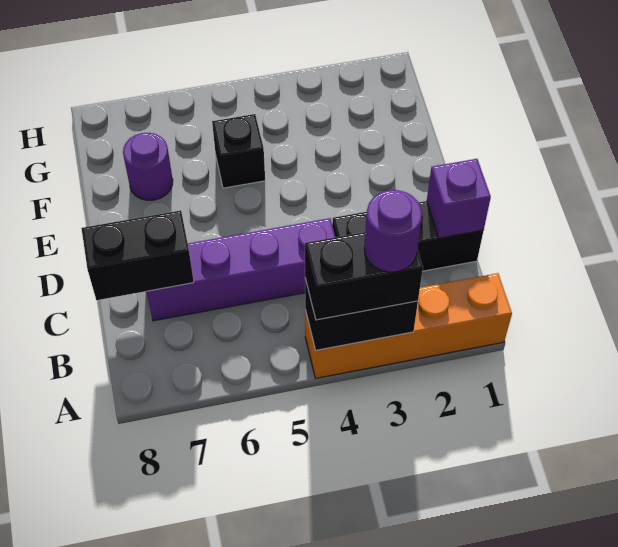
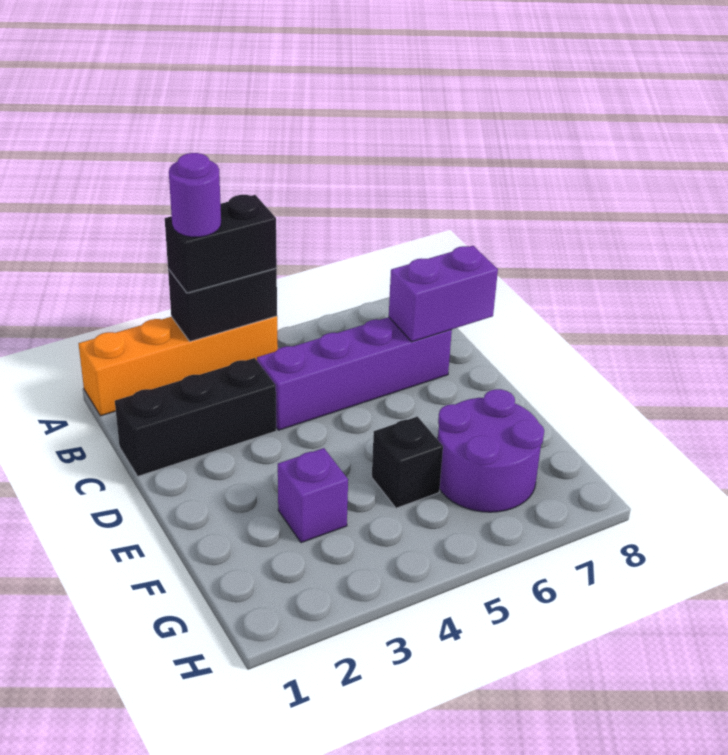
purple brick C1 level 2 -> purple brick F3 level 1
black brick C7:C8 level 2 -> purple brick C7:C8 level 2
purple round brick F7 level 1 -> purple round brick F6:G7 level 1

